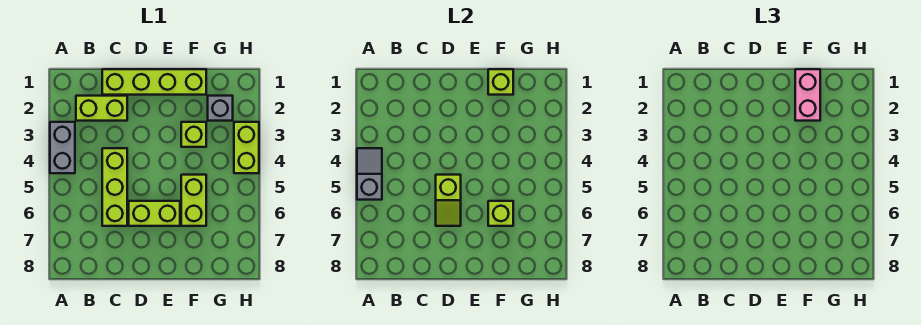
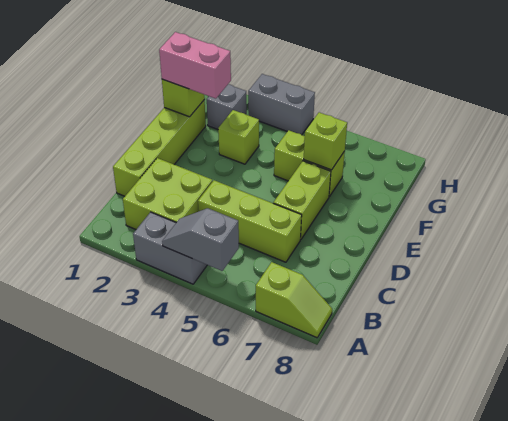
lime brick B2:C2 level 1 -> lime brick B2:C3 level 1
lime slope D5:D6 level 2 top 5 -> lime slope A7:A8 level 1 top 7
lime brick H3:H4 level 1 -> grey brick H3:H4 level 1

